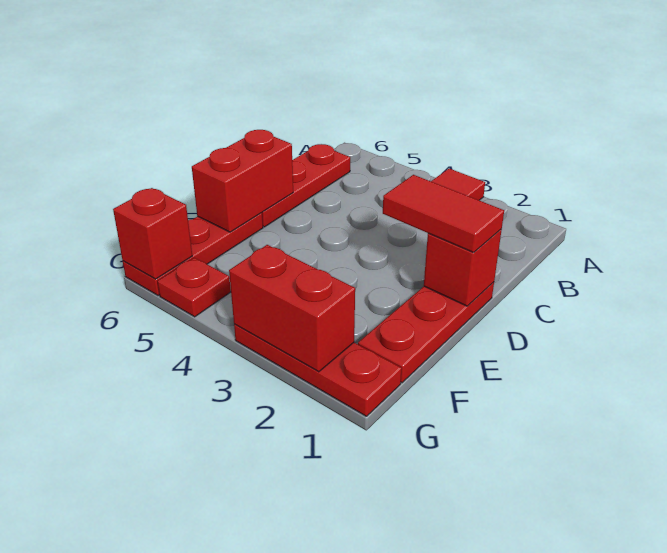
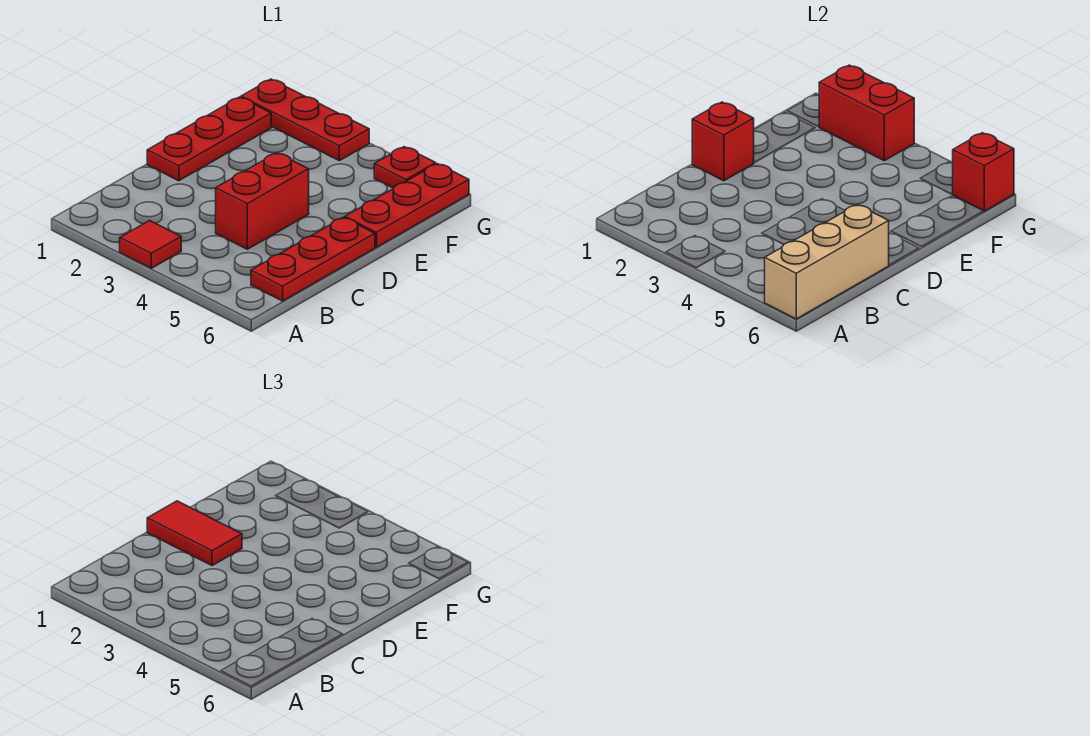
none -> tan brick A6:C6 level 2
red brick D6:E6 level 2 -> red brick C4:D4 level 1

